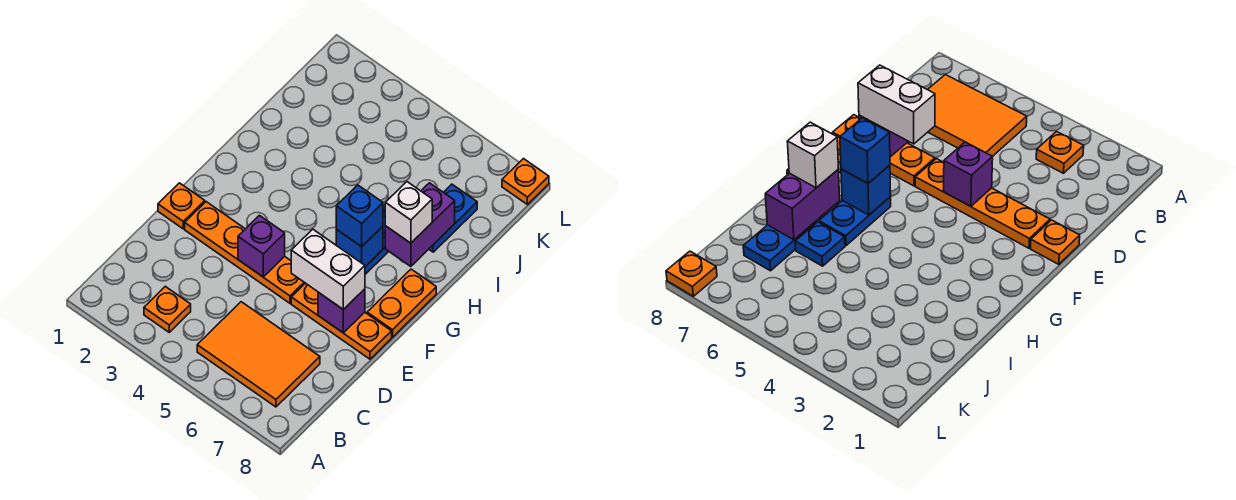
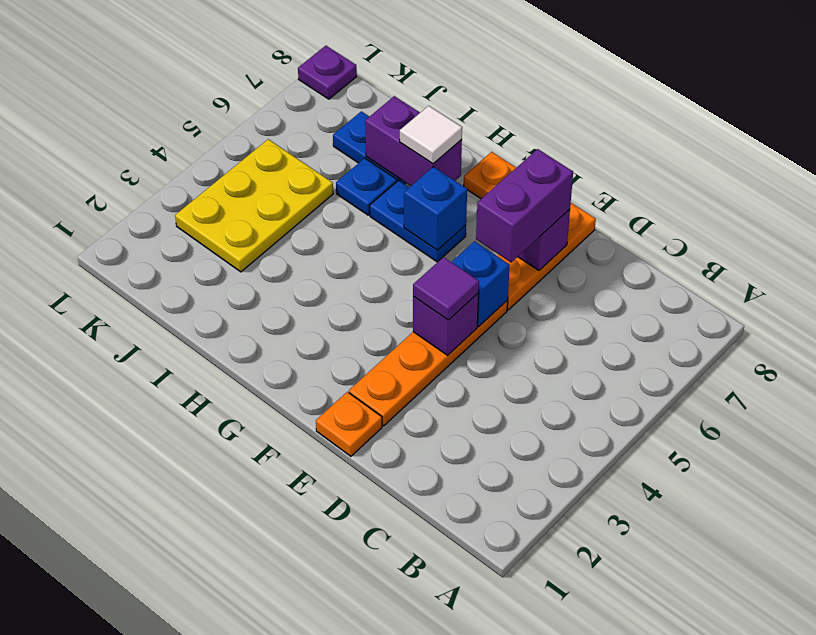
orange plate B3 level 1 -> none
orange tile B5:C7 level 1 -> none
none -> purple tile E4 level 3
white brick E6:E7 level 3 -> purple brick E6:E7 level 3
blue brick G6 level 3 -> blue brick E5 level 2
white brick H7 level 3 -> white tile H7 level 3
none -> yellow plate J3:K5 level 1
orange plate L8 level 1 -> purple plate L8 level 1

